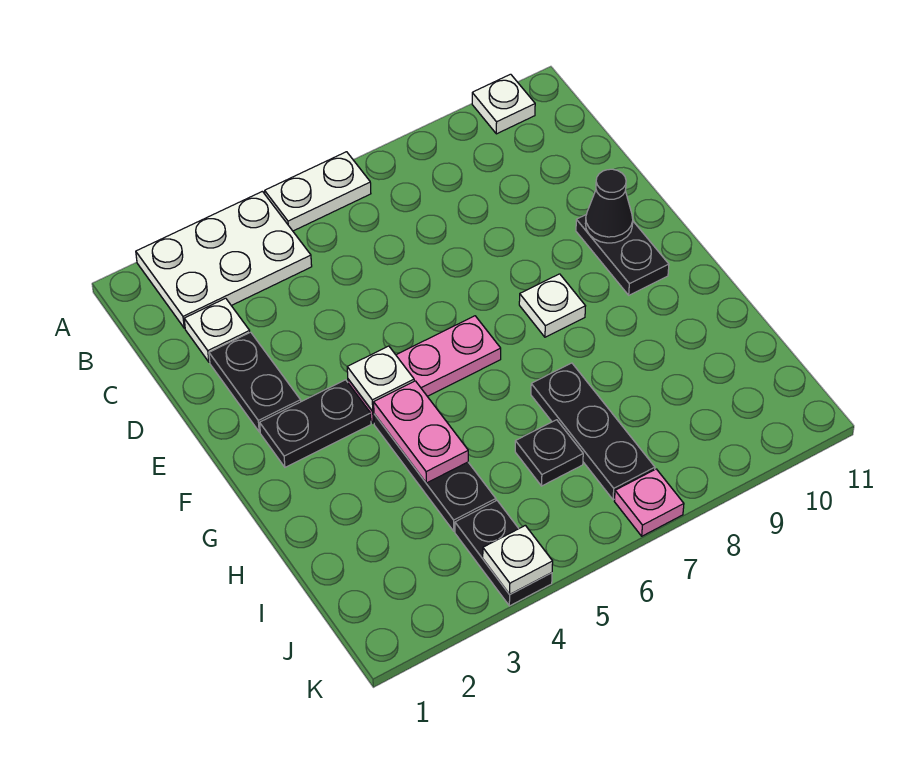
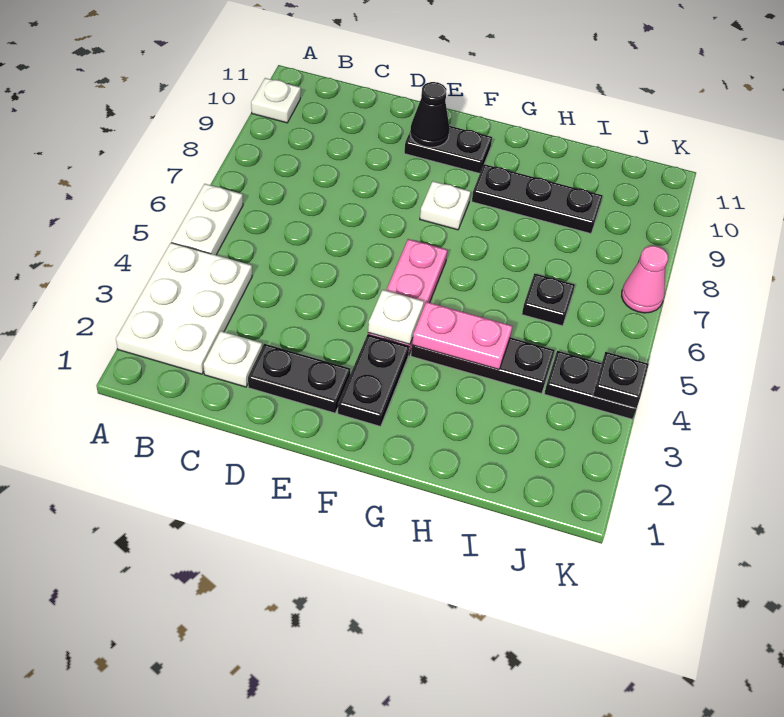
black plate H7:J7 level 1 -> black plate G9:I9 level 1
white plate K4 level 2 -> black plate K4 level 2
pink plate K7 level 1 -> pink cone K7 level 1

